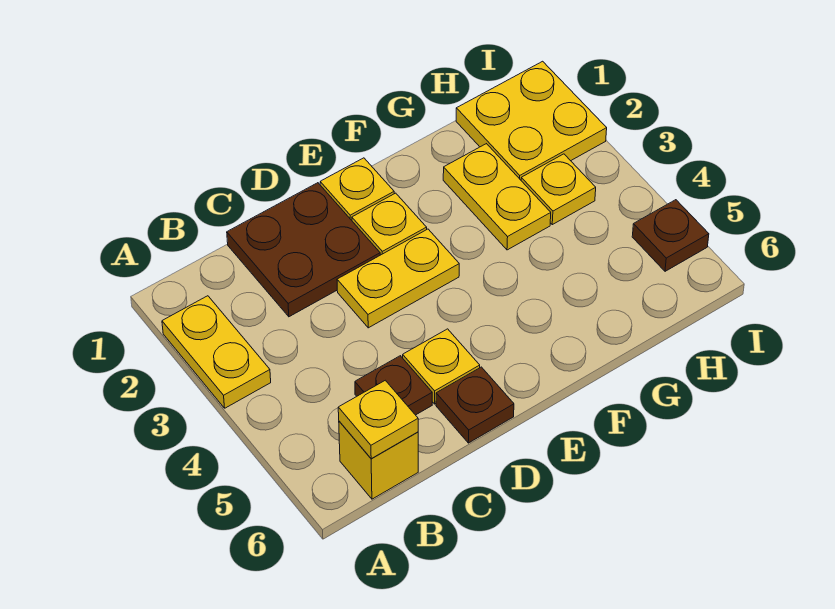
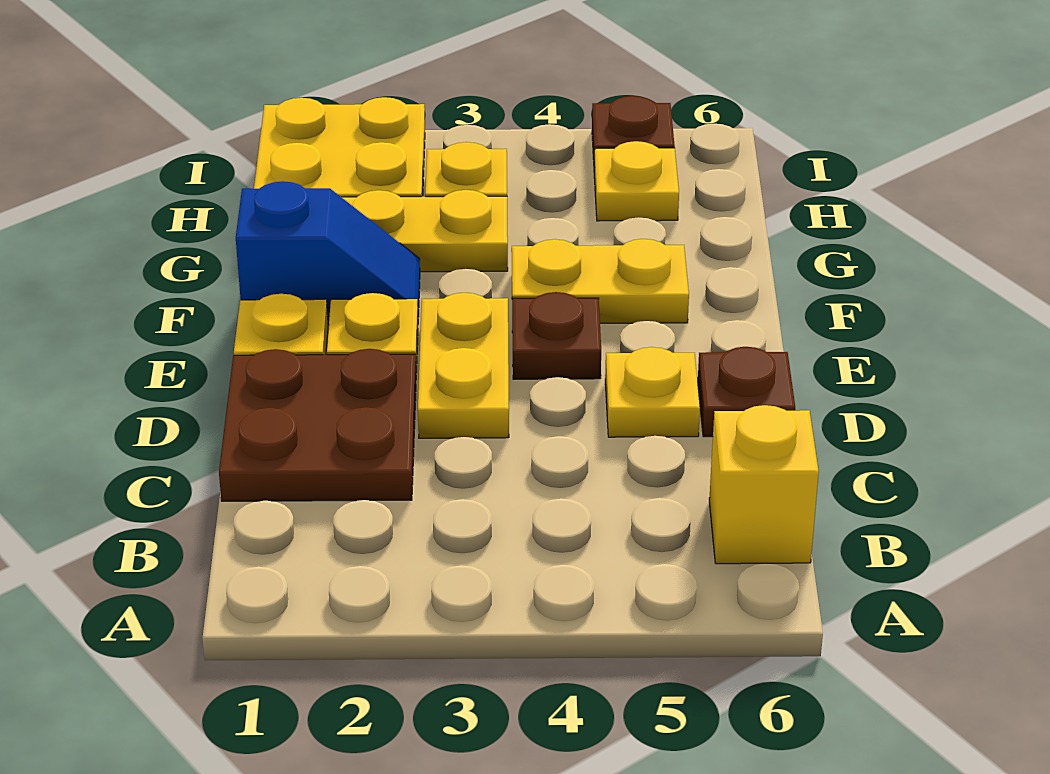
yellow plate A2:A3 level 1 -> yellow plate F4:F5 level 1
yellow plate B6 level 2 -> yellow plate H5 level 1
brown plate C5 level 1 -> brown plate E4 level 1
none -> blue slope F1:F2 level 1 top 1

